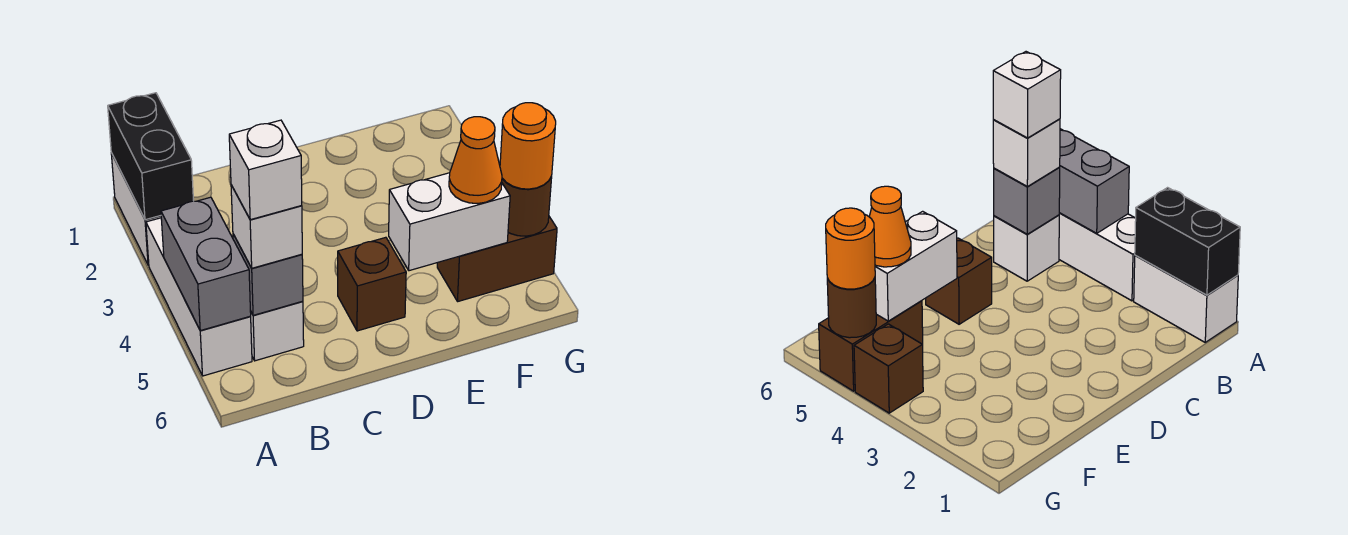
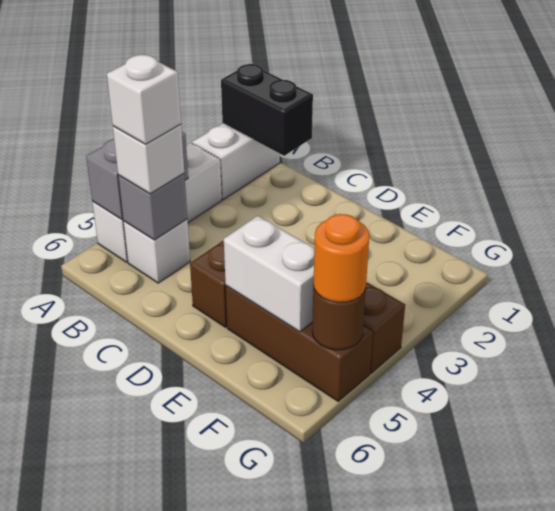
black brick A1:A2 level 2 -> black brick A1:B1 level 2
brown brick F5:G5 level 1 -> brown brick E5:G5 level 1
orange cone F5 level 3 -> none

